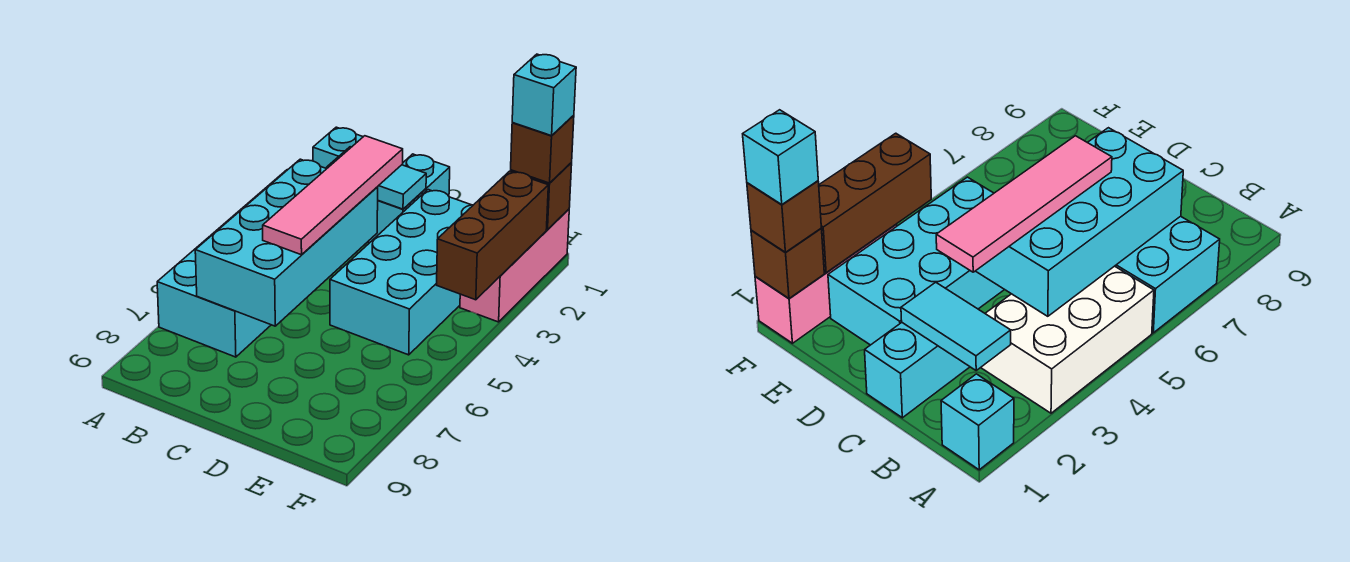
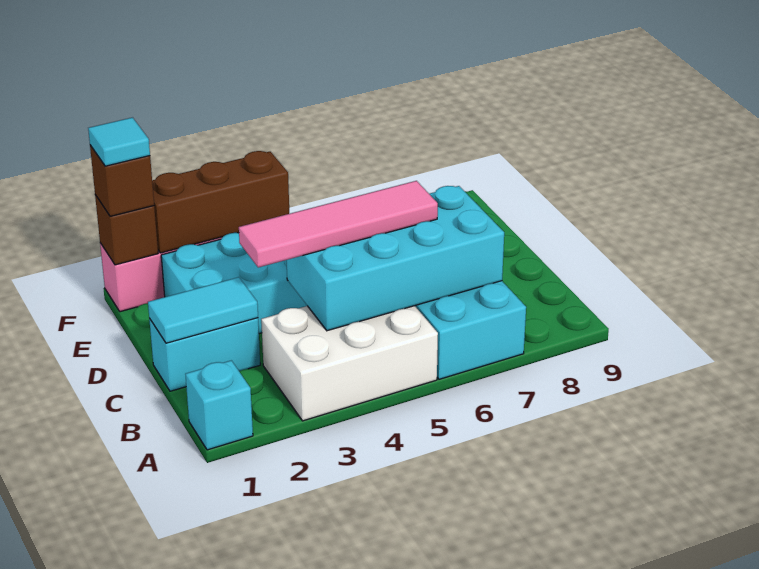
cyan tile B2:C2 level 2 -> cyan tile C1:C2 level 2
cyan brick F1 level 4 -> cyan tile F1 level 4

